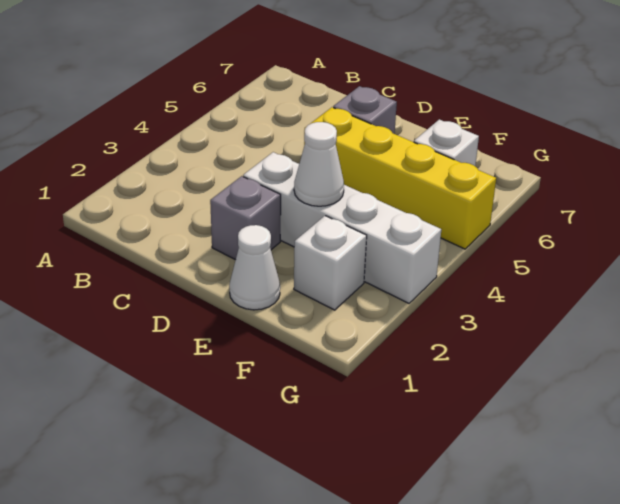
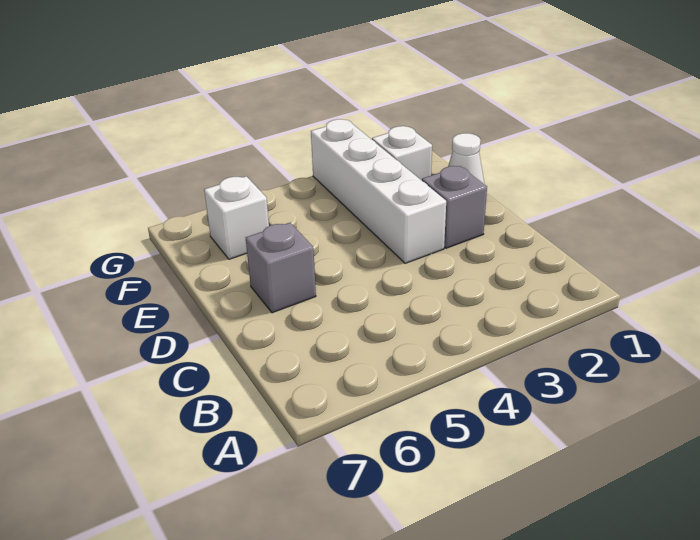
yellow brick D5:G5 level 1 -> none
white cone E3 level 2 -> none

